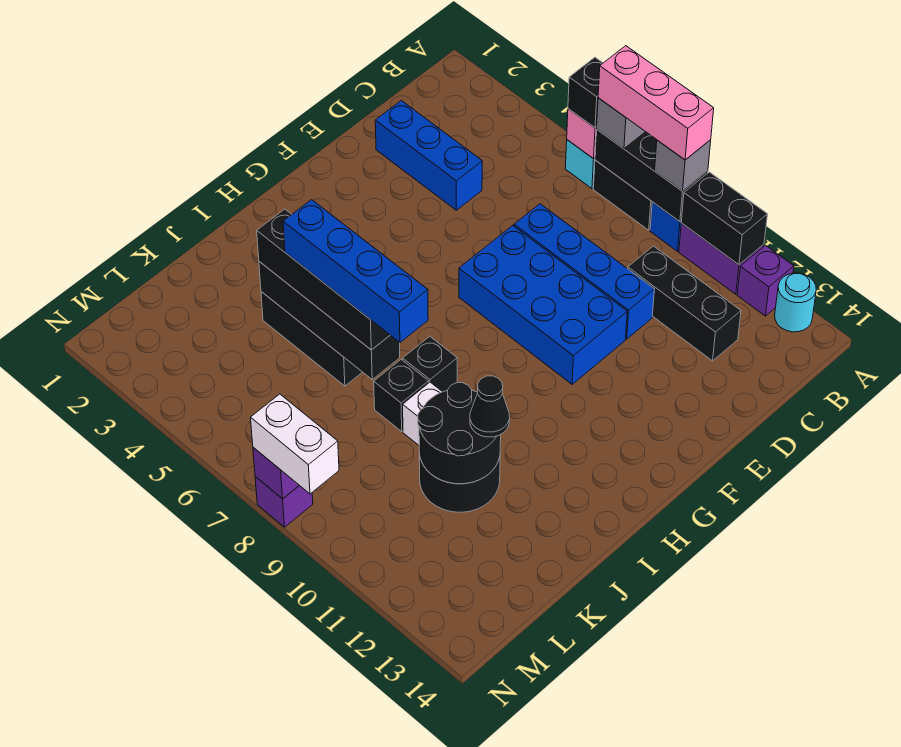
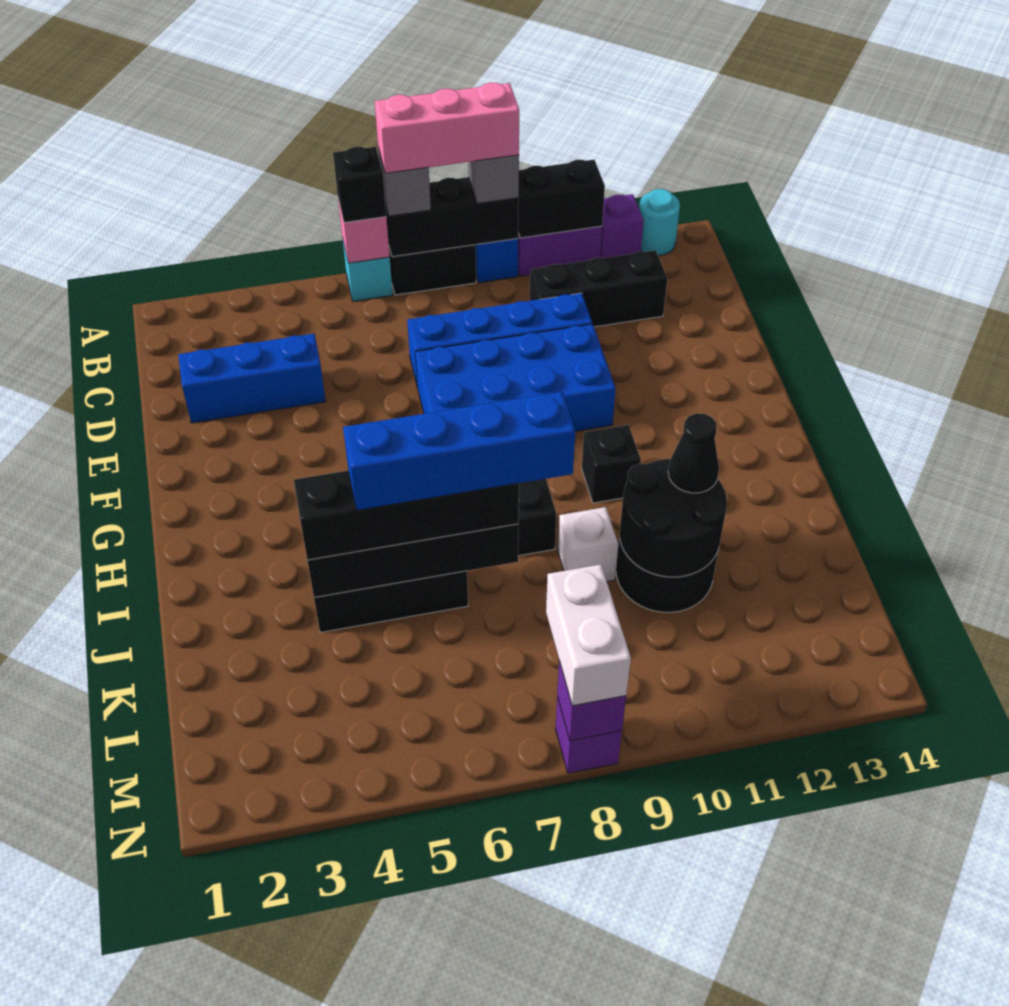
black brick J8 level 1 -> black brick H10 level 1
white brick N8:N9 level 3 -> white brick M8:N8 level 3

